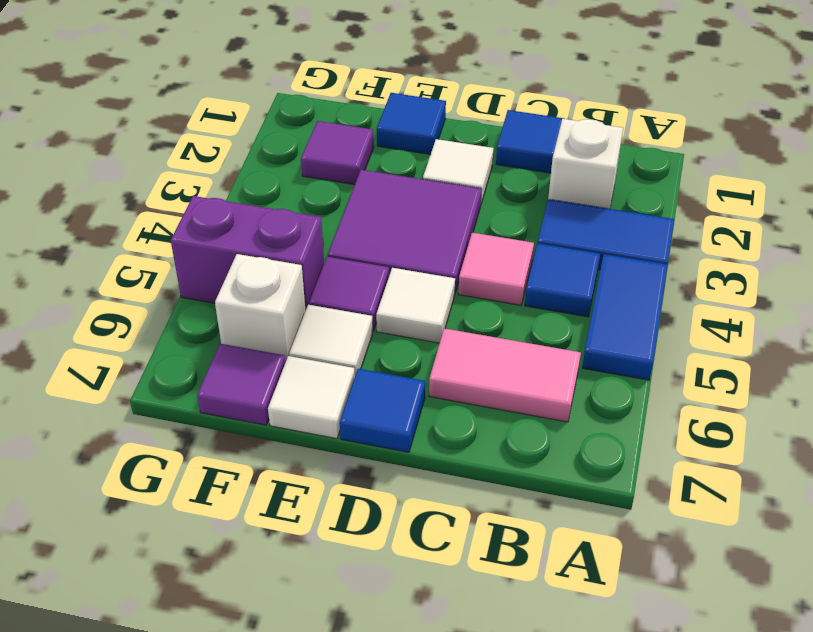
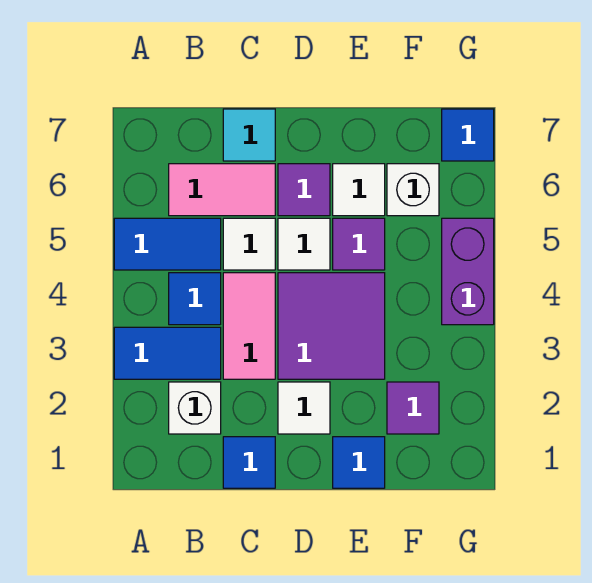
blue tile A4:A5 level 1 -> blue tile A5:B5 level 1
pink tile C4 level 1 -> pink tile C3:C4 level 1
none -> cyan tile C7 level 1
blue tile D7 level 1 -> blue tile G7 level 1
white tile E7 level 1 -> white tile C5 level 1
purple brick F5:G5 level 1 -> purple brick G4:G5 level 1
purple tile F7 level 1 -> purple tile D6 level 1

